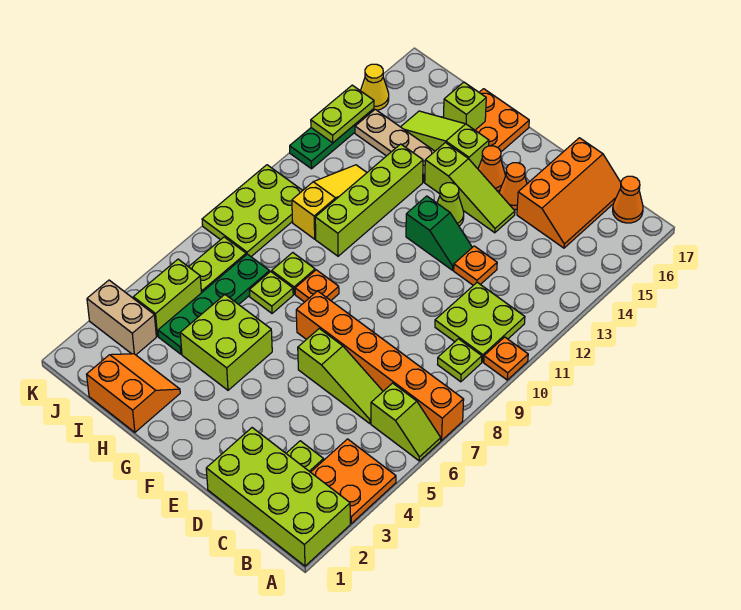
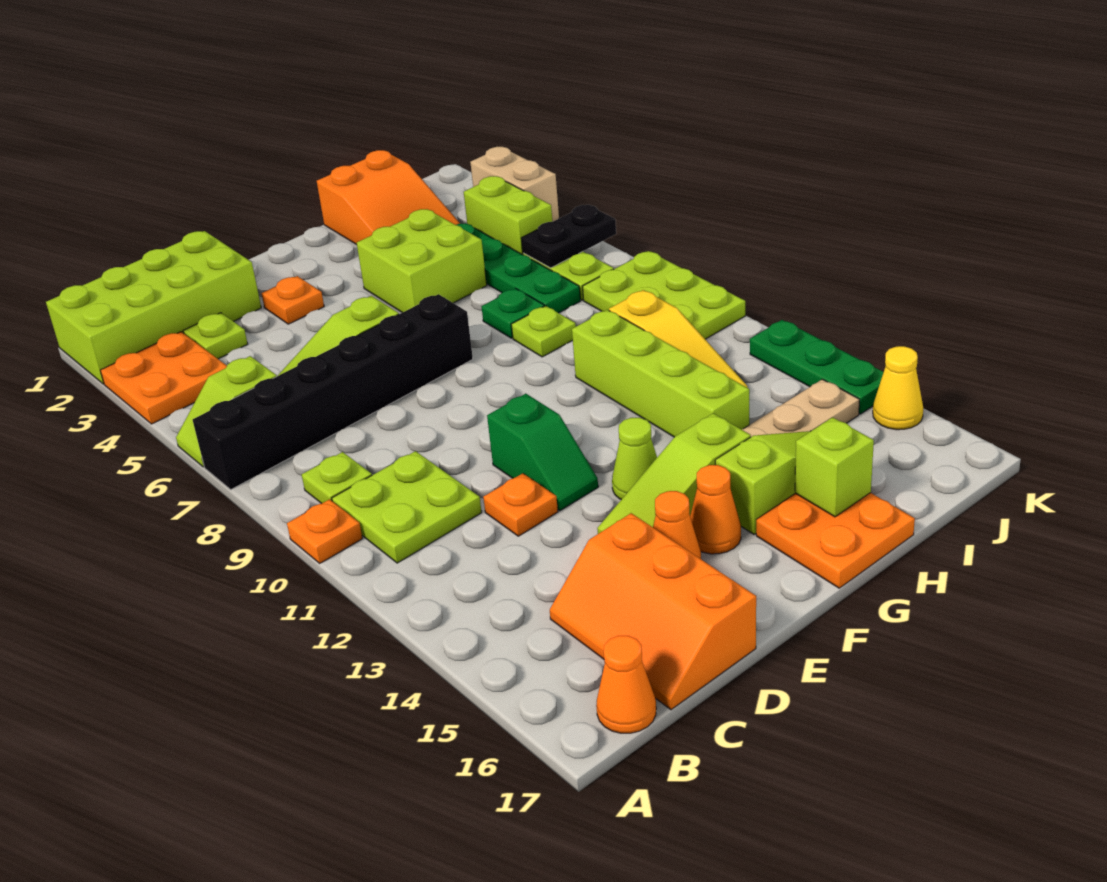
orange brick A7:F7 level 1 -> black brick A7:F7 level 1
green slope E12:F12 level 1 top F -> green slope E11:E12 level 1 top 11
orange plate G8 level 1 -> orange plate E3 level 1
orange slope H1:I2 level 1 top 1 -> orange slope H1:I3 level 1 top 1
lime plate H7 level 1 -> green plate H7 level 1
tan brick J3:K3 level 1 -> tan brick K3:K4 level 1
none -> black plate J6:K6 level 2
lime plate K13:K14 level 2 -> none

